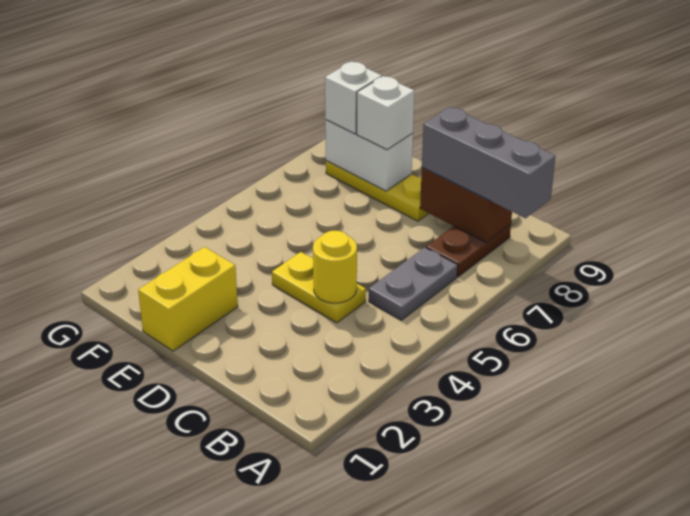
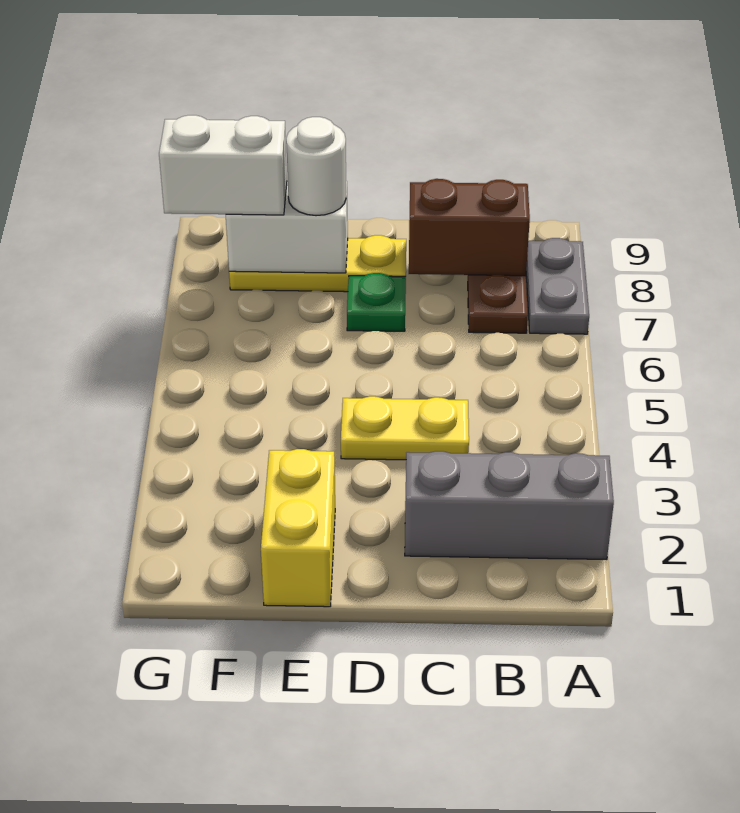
grey brick A8:C8 level 3 -> grey brick A2:C2 level 1
grey plate B5:B6 level 1 -> grey plate A7:A8 level 1
yellow round brick C4 level 2 -> none
none -> green plate D7 level 1
white brick E8 level 3 -> white round brick E8 level 3
white brick F8 level 3 -> white brick F8:G8 level 3

